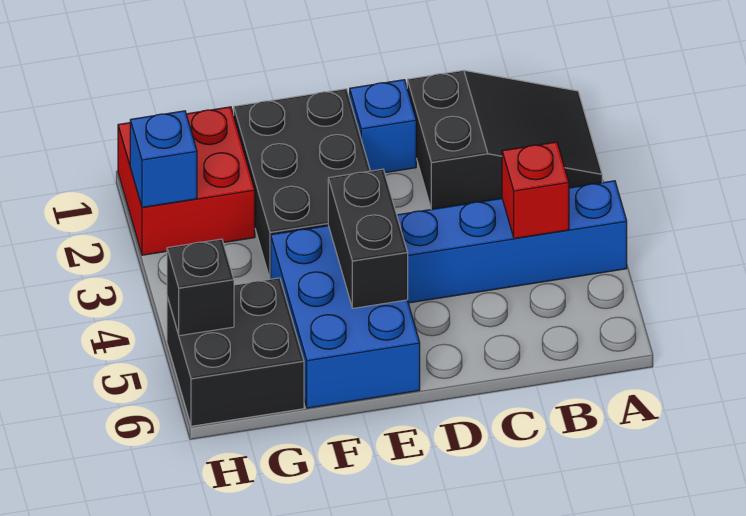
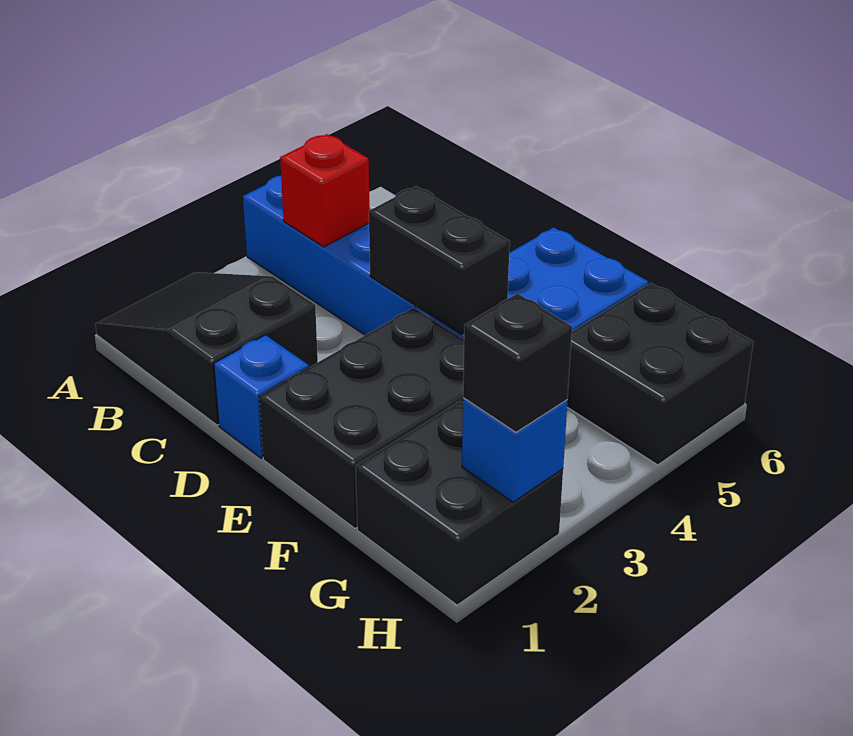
black brick E4:E5 level 2 -> black brick D4:E4 level 2
red brick G1:H2 level 1 -> black brick G1:H2 level 1
black brick H5 level 2 -> black brick H2 level 3

